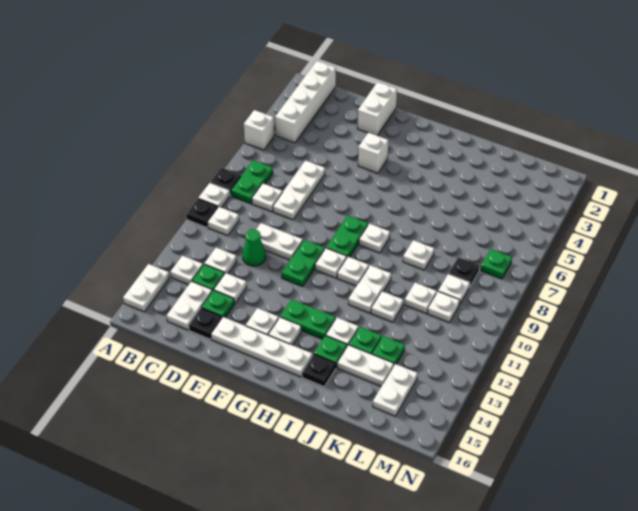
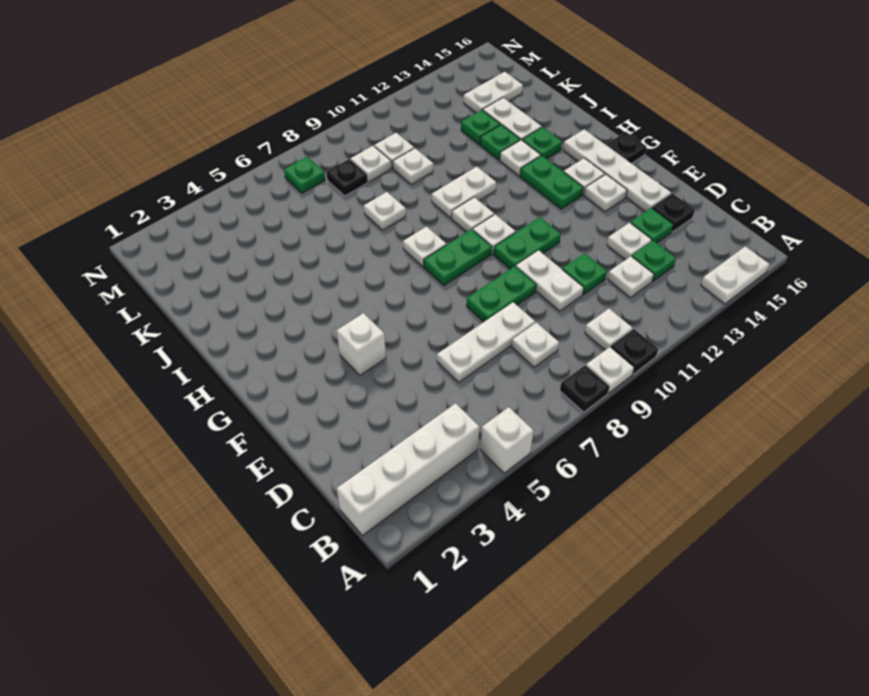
green plate B7:B8 level 1 -> green plate E8:E9 level 1
white plate B13 level 1 -> none
white plate C14:C15 level 1 -> none
green cone D11 level 1 -> green plate D11 level 1
white brick E1:E2 level 1 -> none
black plate I15 level 1 -> black plate G16 level 1
white plate J11 level 1 -> none

